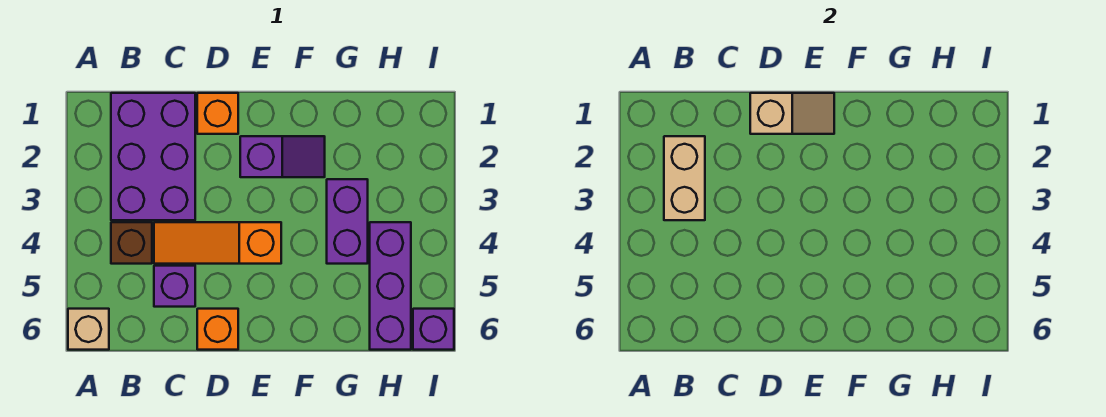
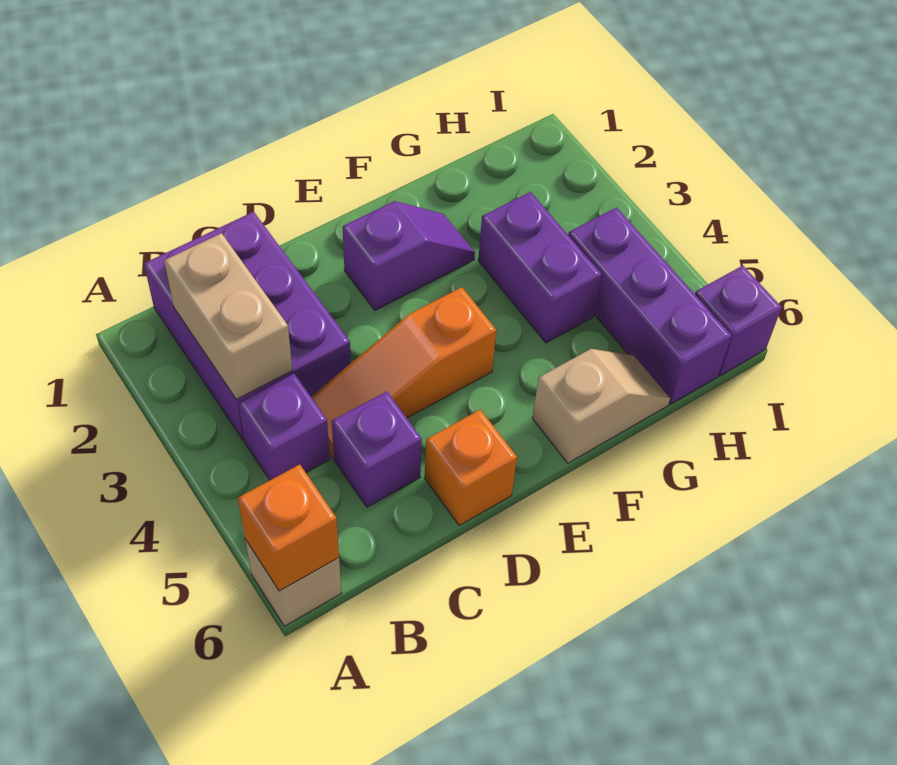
brown brick B4 level 1 -> purple brick B4 level 1
orange brick D1 level 1 -> orange brick A6 level 2
tan slope D1:E1 level 2 top D -> tan slope F6:G6 level 1 top F

